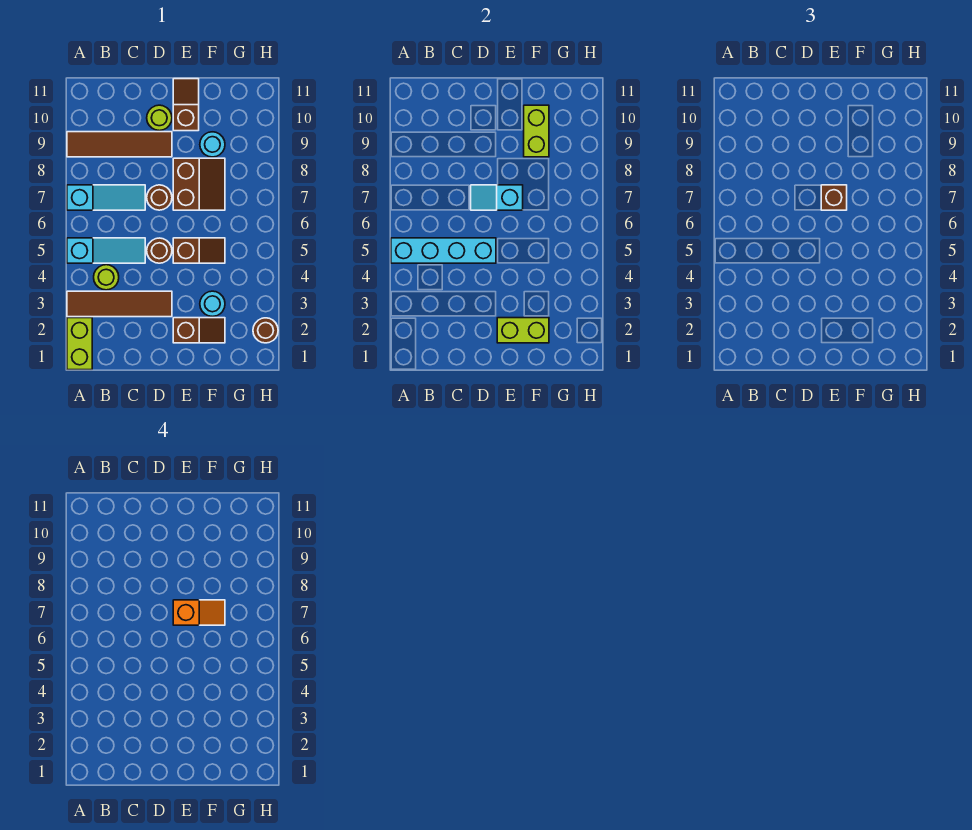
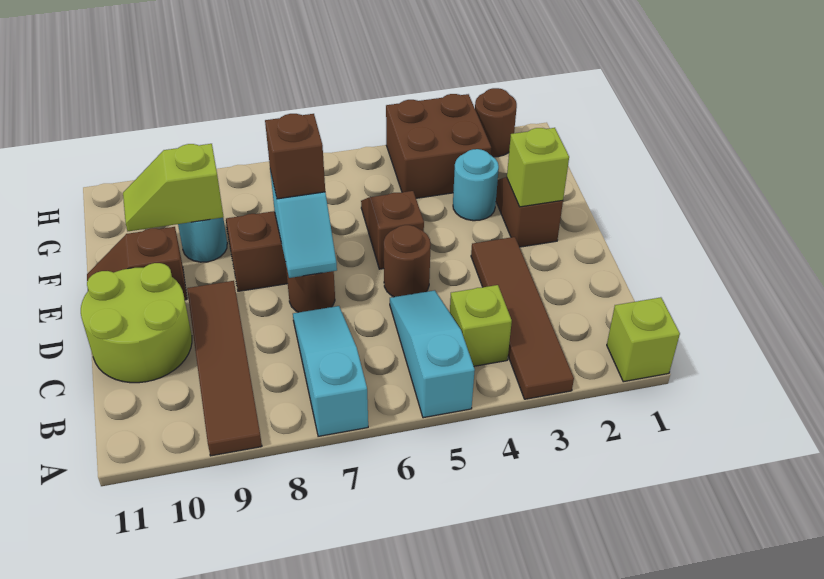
lime brick A1:A2 level 1 -> lime brick A1 level 1
cyan brick A5:D5 level 2 -> none
lime round brick B4 level 1 -> lime brick B4 level 1
lime round brick D10 level 1 -> lime round brick C10:D11 level 1
lime brick E2:F2 level 2 -> lime brick E2 level 2
orange slope E7:F7 level 4 top E -> none
lime brick F9:F10 level 2 -> lime slope F9:F10 level 2 top 9
none -> brown brick G3:H4 level 1

